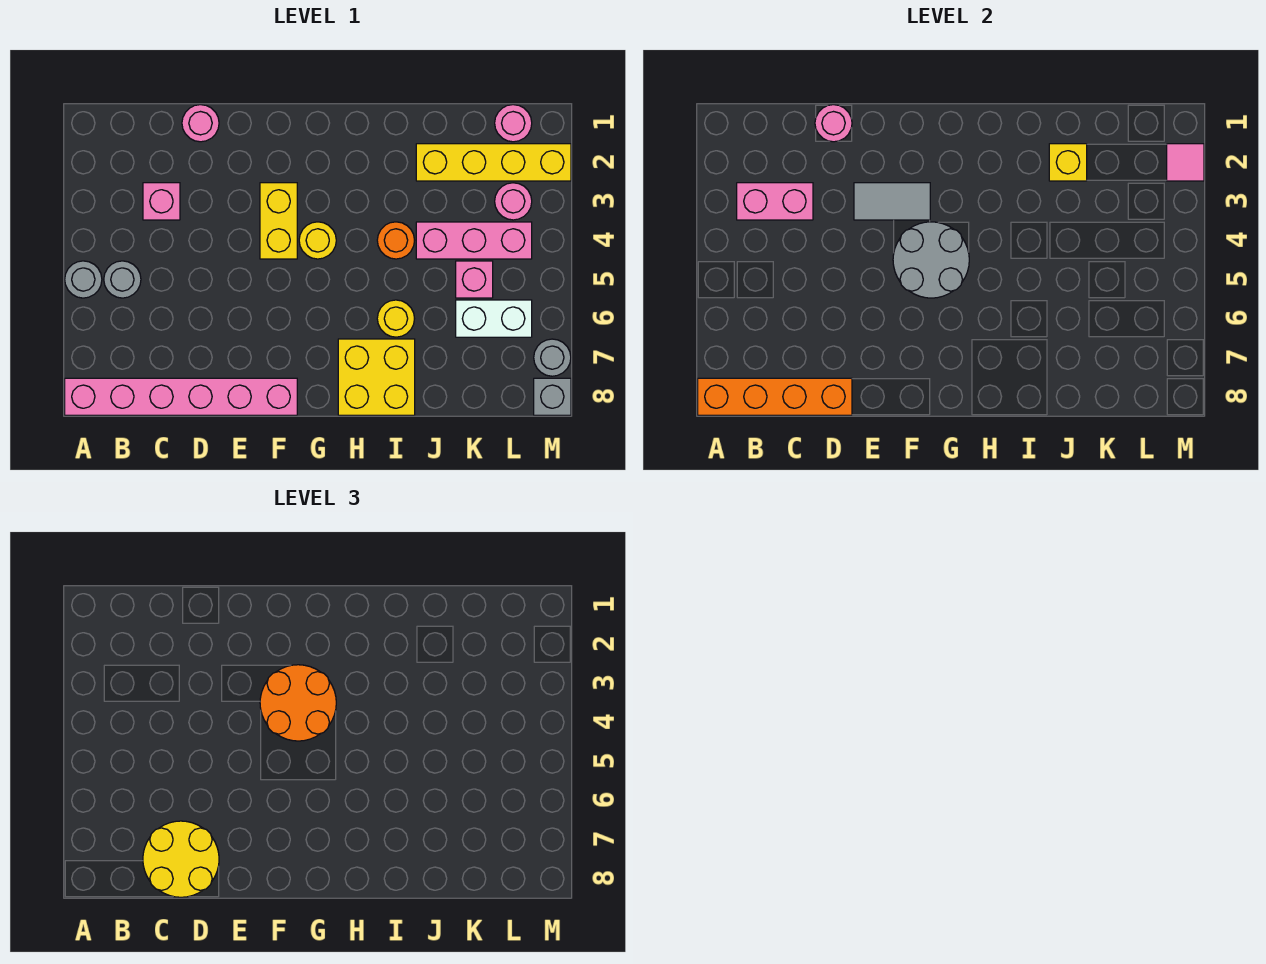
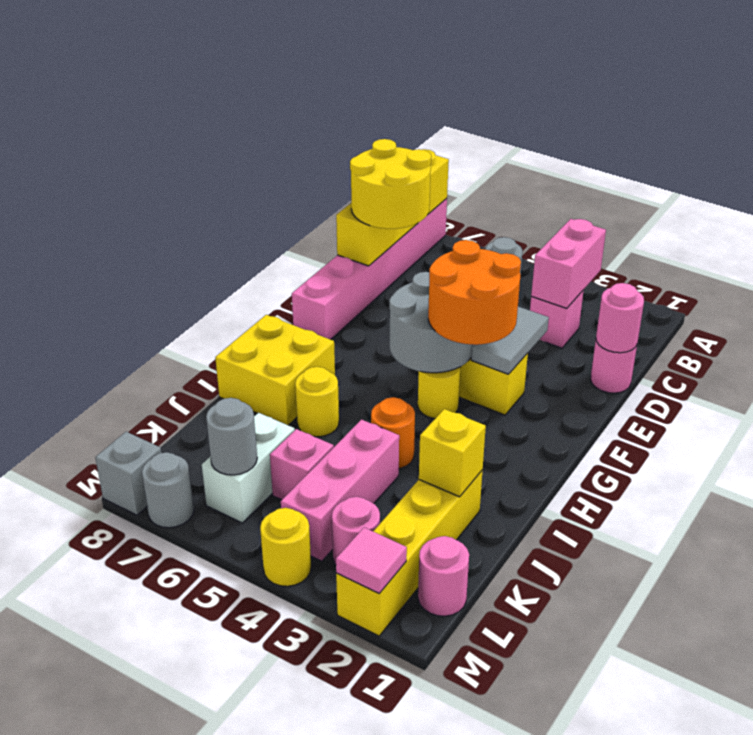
grey round brick A5 level 1 -> grey round brick L6 level 2
orange brick A8:D8 level 2 -> yellow brick A8:D8 level 2
none -> yellow round brick M4 level 1

